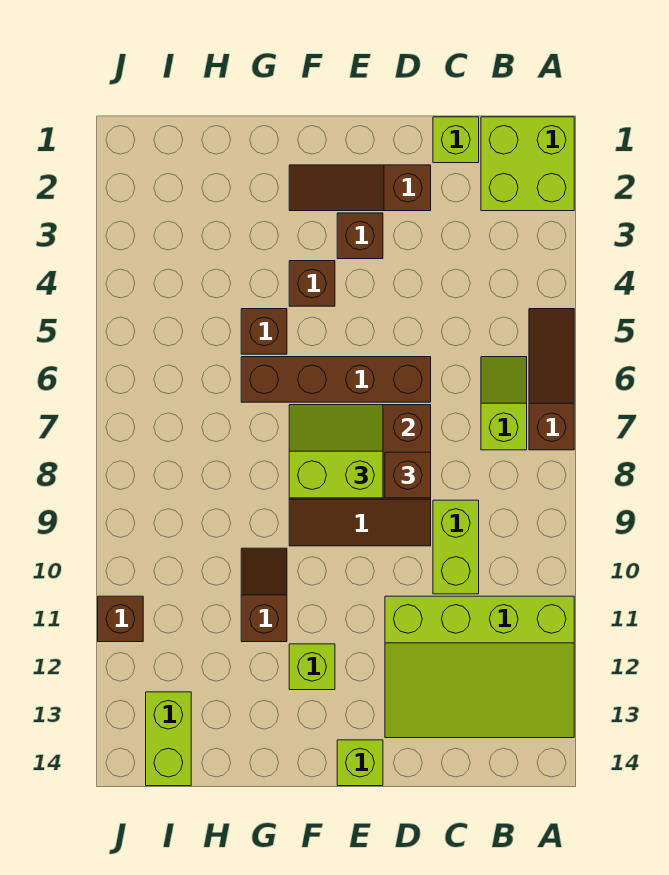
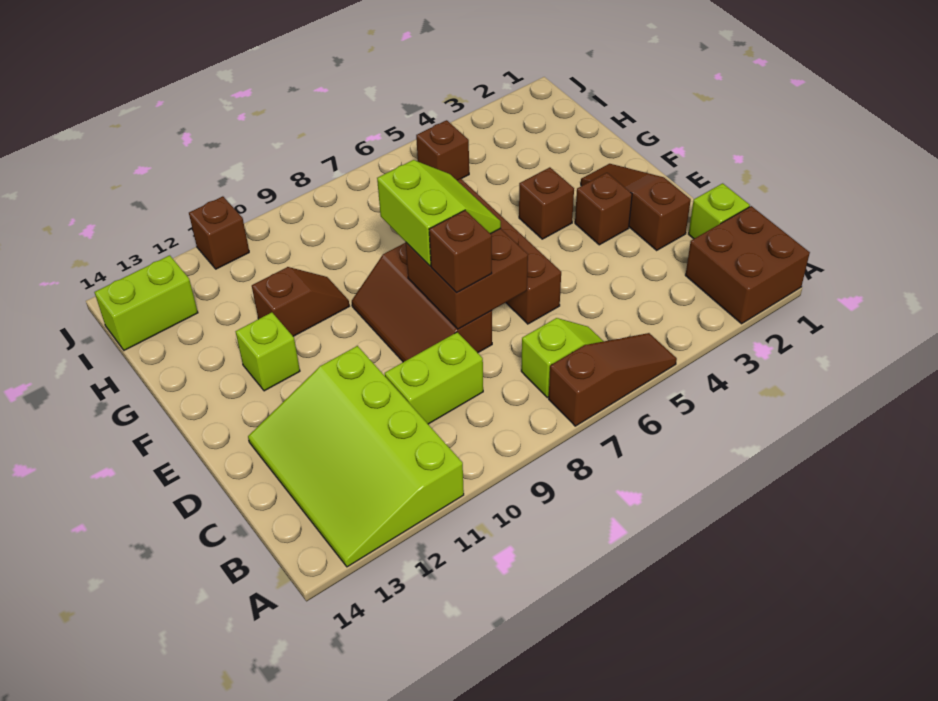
lime brick A1:B2 level 1 -> brown brick A1:B2 level 1
lime brick E14 level 1 -> none
brown brick G5 level 1 -> brown brick I5 level 1

